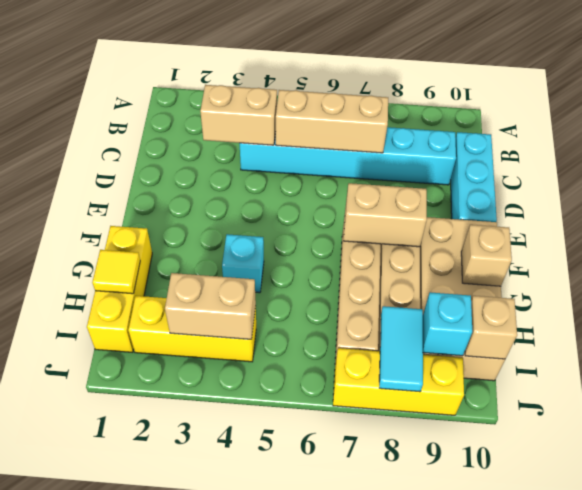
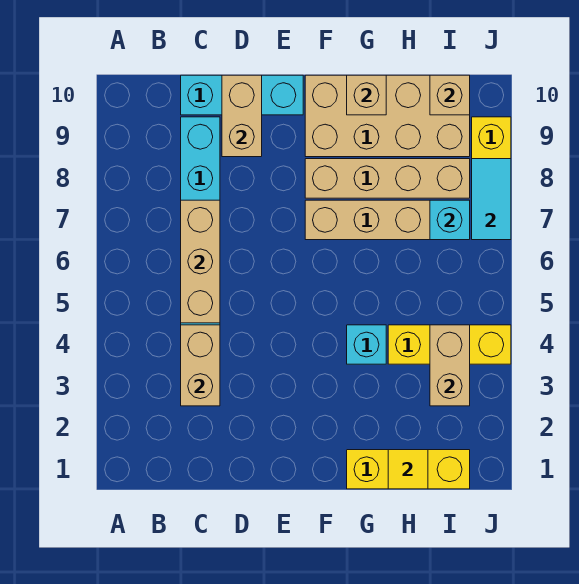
tan brick F7:F8 level 2 -> tan brick D9:D10 level 2
yellow brick I2:I4 level 1 -> yellow brick H4:J4 level 1
cyan tile I8:J8 level 2 -> cyan tile J7:J8 level 2
cyan brick I9 level 2 -> cyan brick I7 level 2

